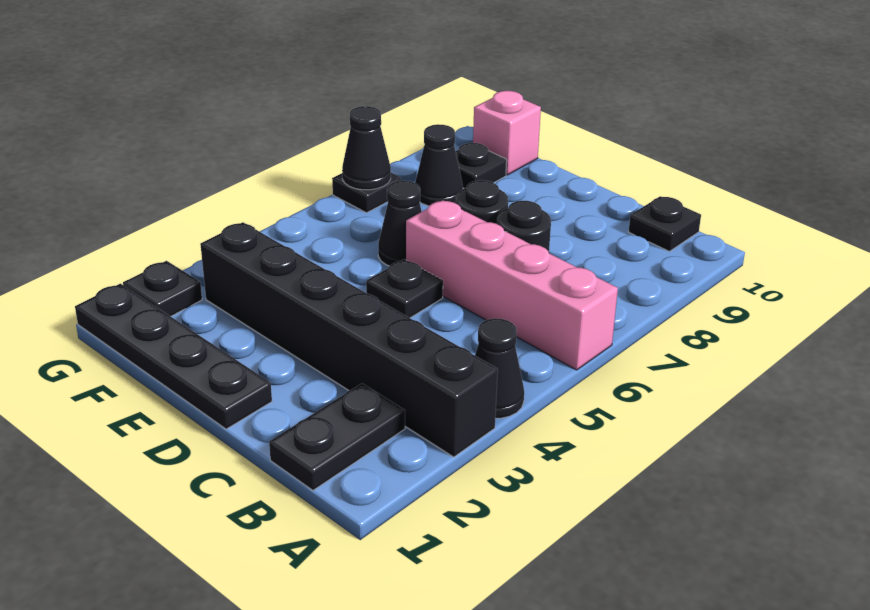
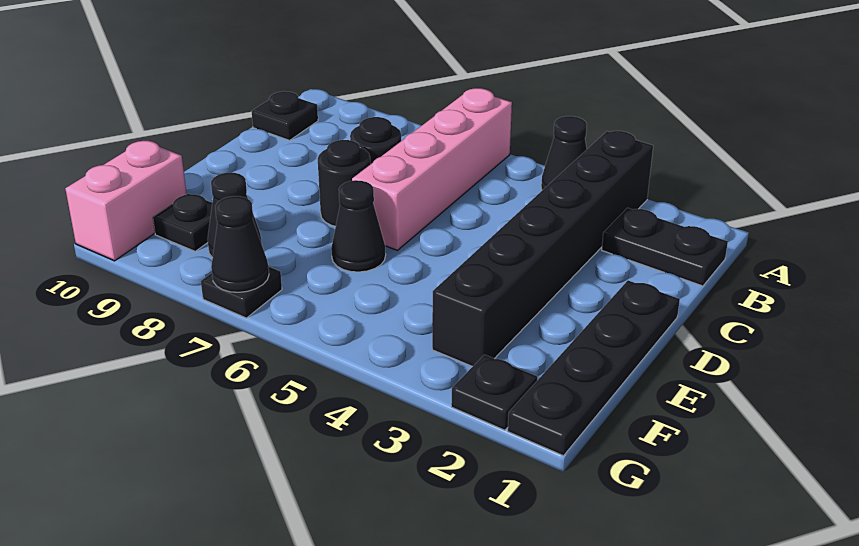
black plate D5 level 1 -> none
pink brick F10 level 1 -> pink brick F10:G10 level 1

